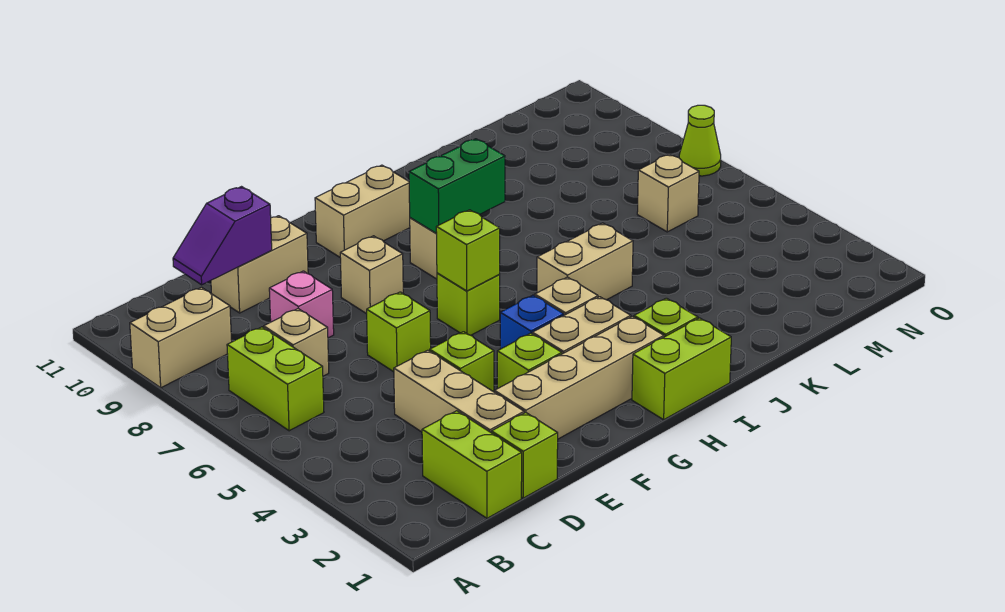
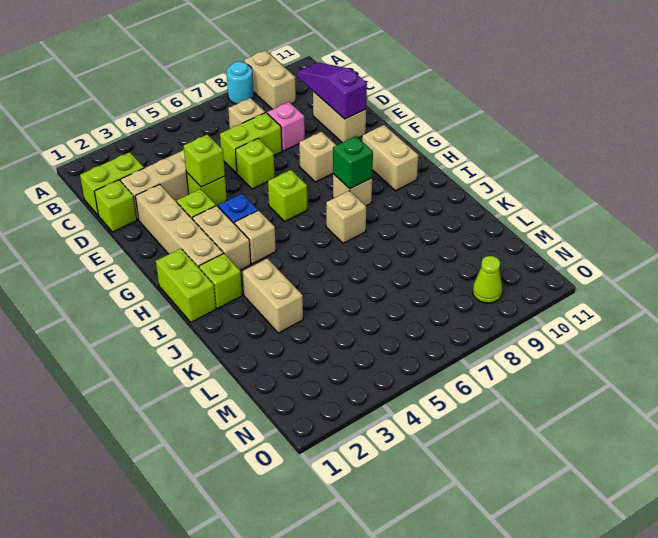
none -> cyan round brick A8 level 1
lime brick B6:B7 level 1 -> lime brick D6:D7 level 1
purple slope C10:D10 level 2 top D -> purple slope C10:E10 level 2 top E
lime brick G6 level 2 -> lime brick E4 level 2
green brick H8:I8 level 2 -> green brick H8 level 2
tan brick I5:J5 level 1 -> tan brick J3:K3 level 1
tan brick M6 level 1 -> tan brick I7 level 1
lime cone O7 level 1 -> lime cone N9 level 1

